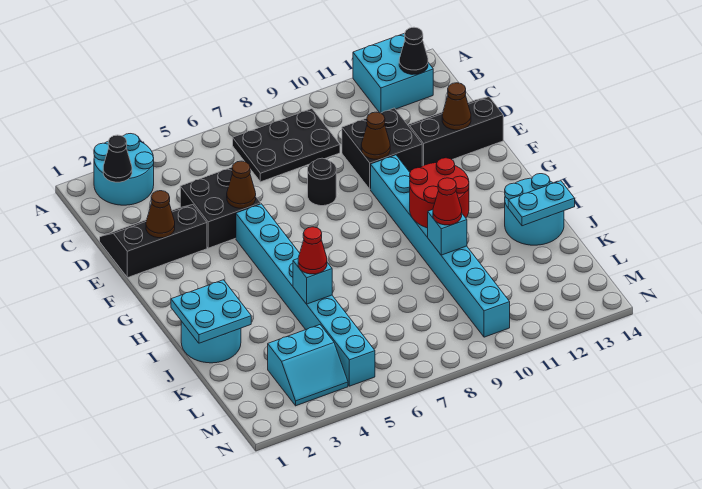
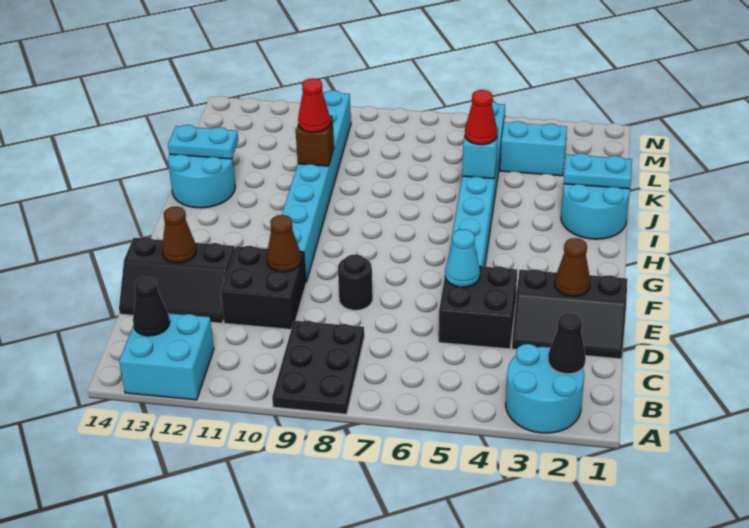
black plate B7:C9 level 1 -> black plate A8:C9 level 1
brown cone E5 level 2 -> cyan cone E5 level 2
red round brick H10:I11 level 2 -> none
cyan plate I1:J2 level 2 -> cyan plate J1:J2 level 2
cyan brick J10 level 2 -> brown brick J10 level 2

